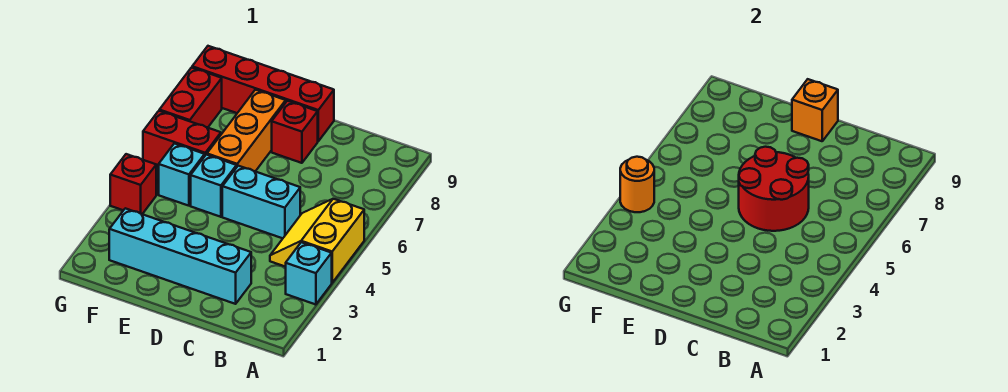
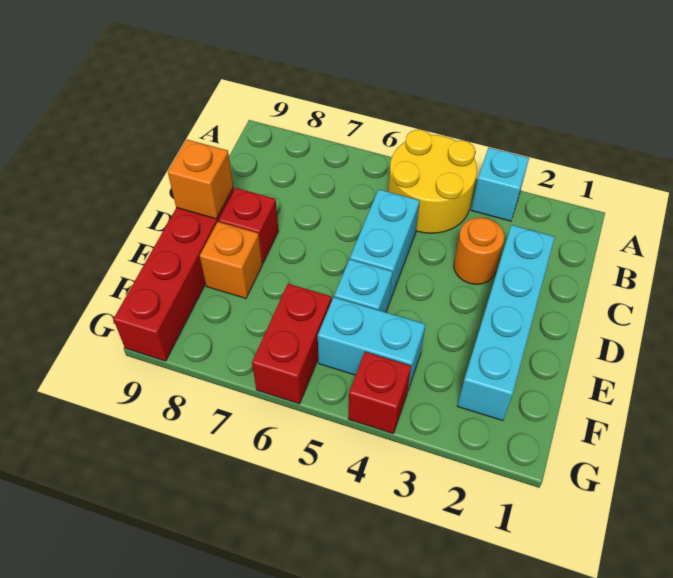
yellow slope A4:B5 level 1 top A -> yellow round brick A4:B5 level 1
red round brick C5:D6 level 2 -> none
orange brick E6:E8 level 1 -> orange brick E8 level 1
cyan brick F5 level 1 -> cyan brick F4:F5 level 1
orange round brick G4 level 2 -> orange round brick C3 level 1
red brick G7:G8 level 1 -> none

